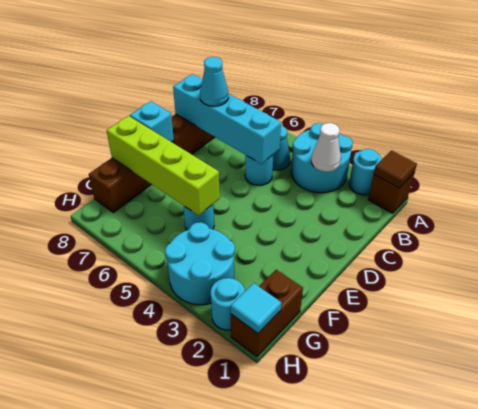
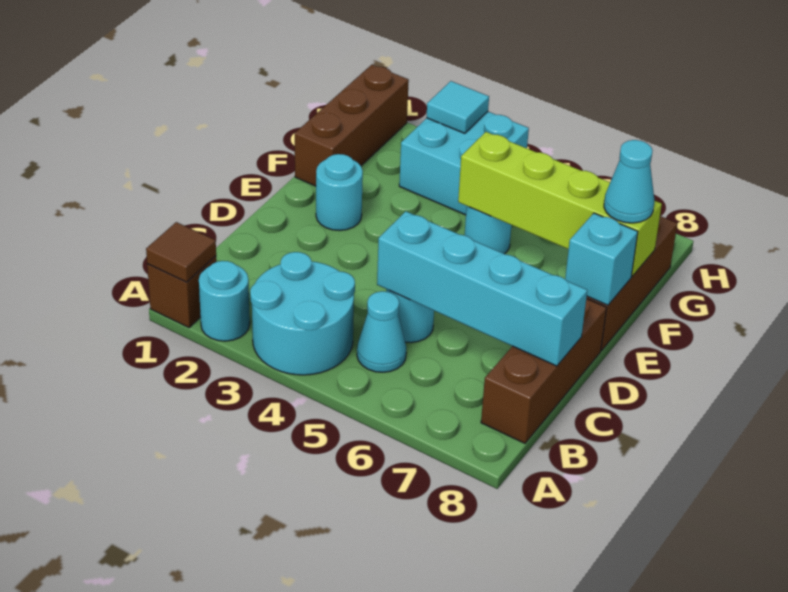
white cone B3 level 2 -> none
cyan cone C7 level 3 -> cyan cone F8 level 3
brown brick G1:H1 level 1 -> brown brick F1:H1 level 1
cyan round brick G3:H4 level 1 -> cyan brick G3:H4 level 1
cyan tile H1 level 2 -> cyan tile H3 level 2
cyan round brick H2 level 1 -> cyan round brick E2 level 1

